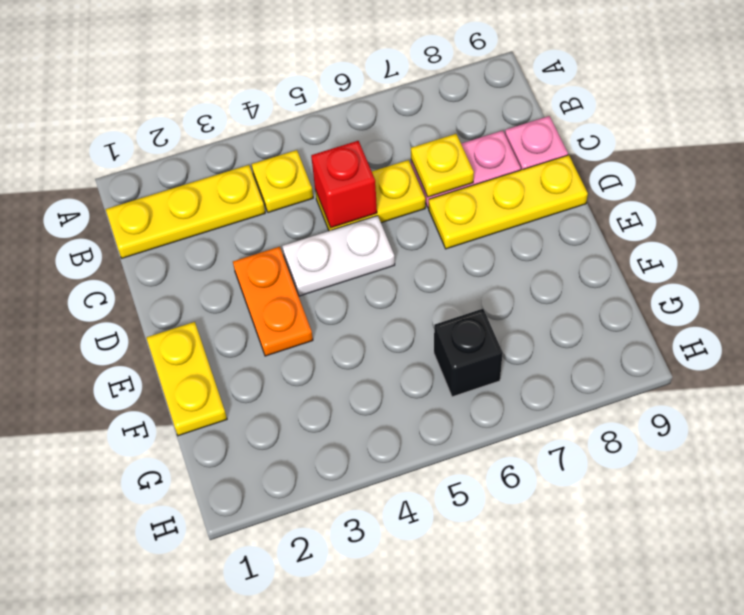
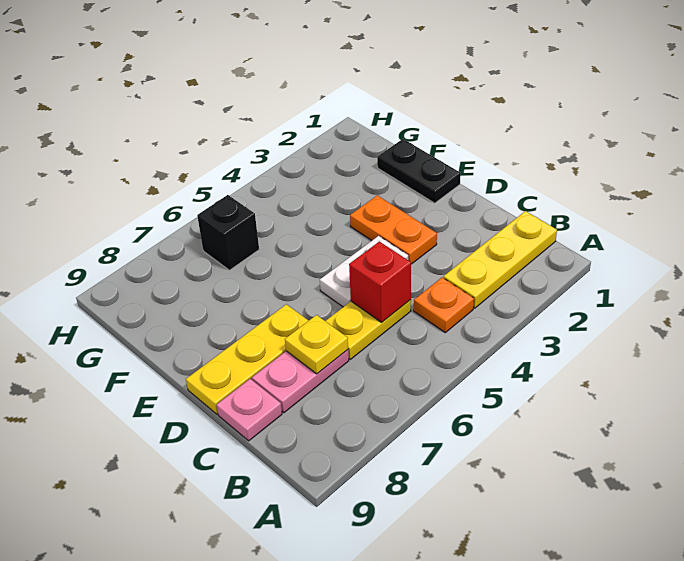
yellow plate B4 level 1 -> orange plate B4 level 1
yellow plate E1:F1 level 1 -> black plate E1:F1 level 1

